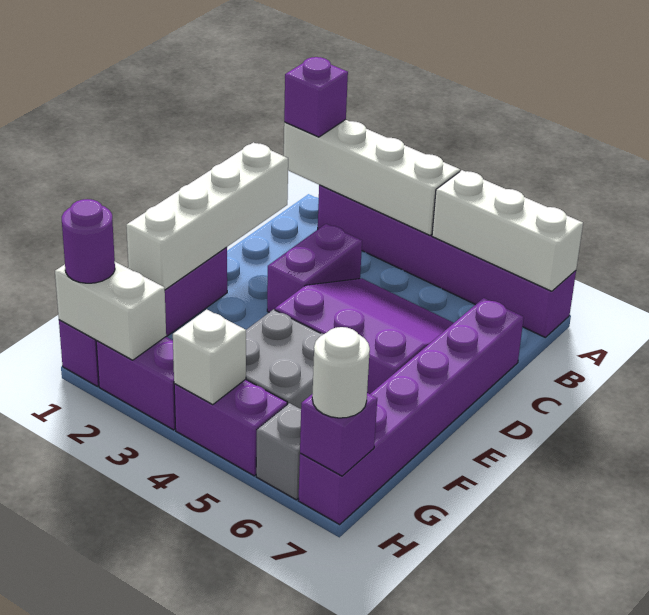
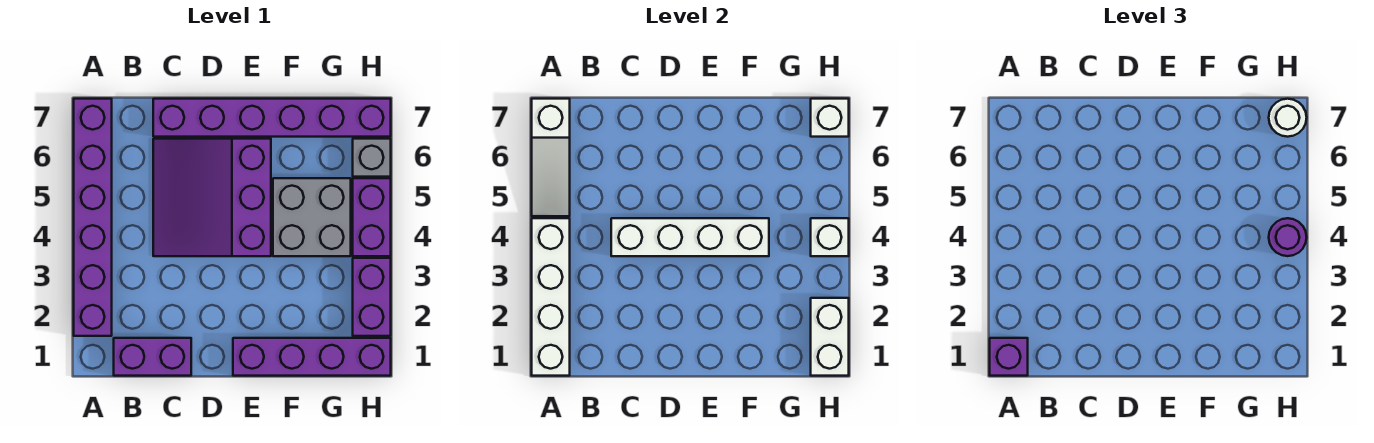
white brick A5:A7 level 2 -> white slope A5:A7 level 2 top 7
white brick C1:F1 level 2 -> white brick C4:F4 level 2
purple brick C3:D3 level 1 -> purple brick B1:C1 level 1
purple round brick H1 level 3 -> purple round brick H4 level 3
purple brick H7 level 2 -> white brick H7 level 2

